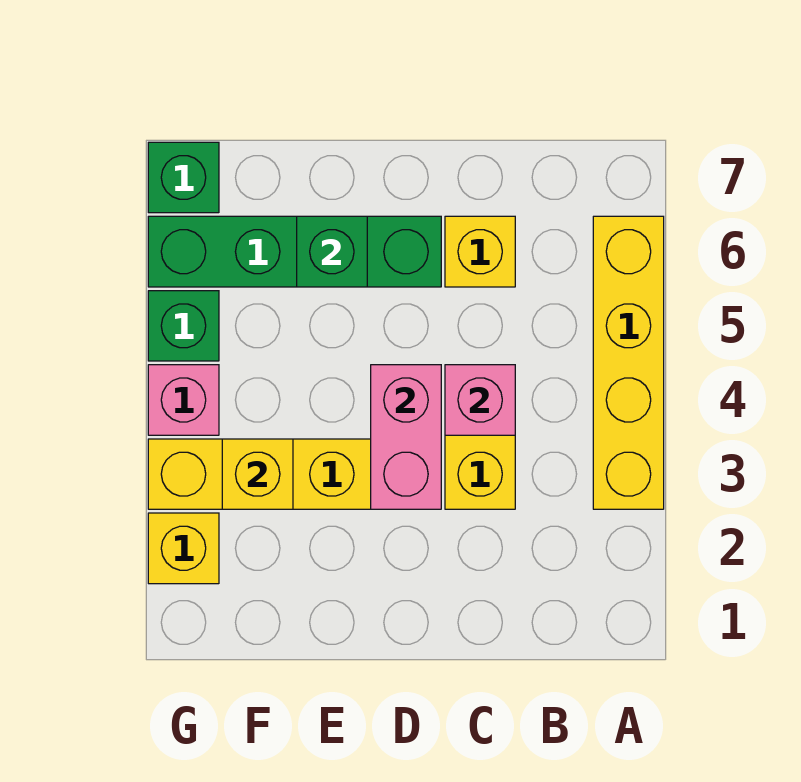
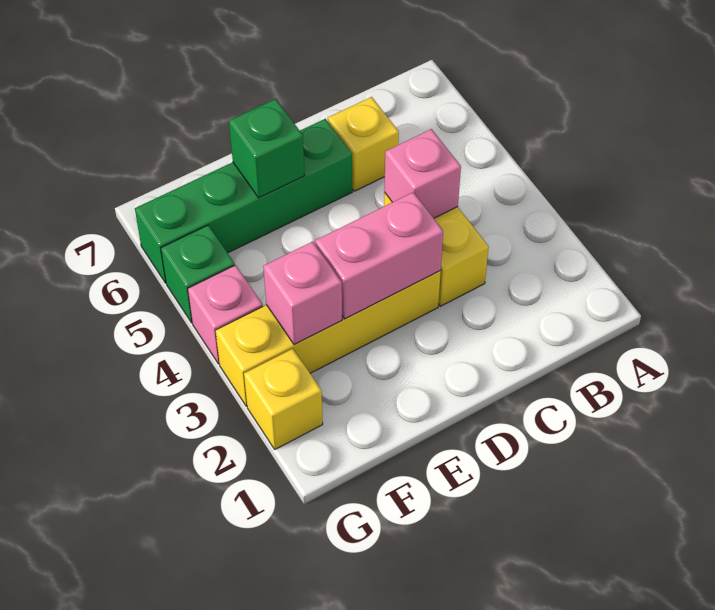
yellow brick A3:A6 level 1 -> none
pink brick D3:D4 level 2 -> pink brick D3:E3 level 2
yellow brick F3 level 2 -> pink brick F3 level 2
green brick G7 level 1 -> none

